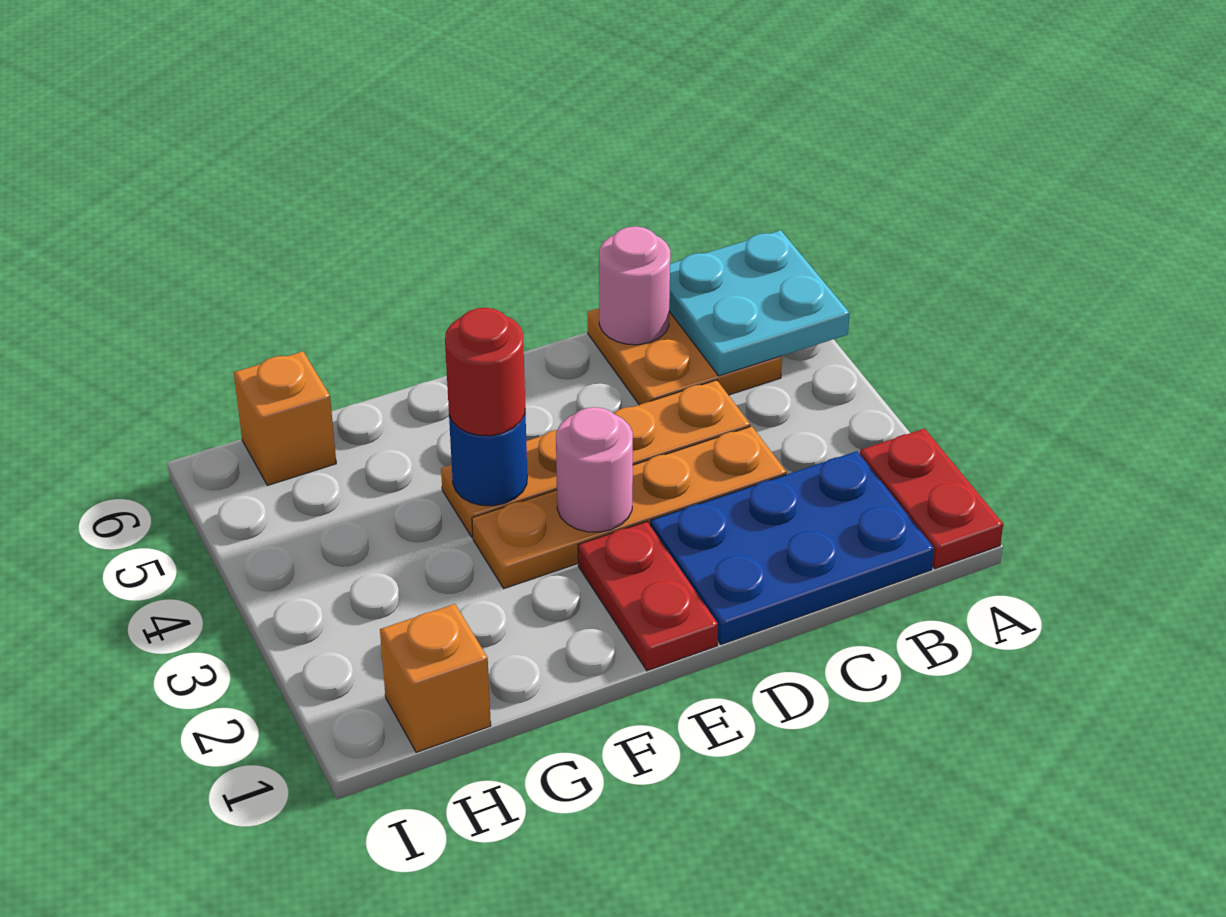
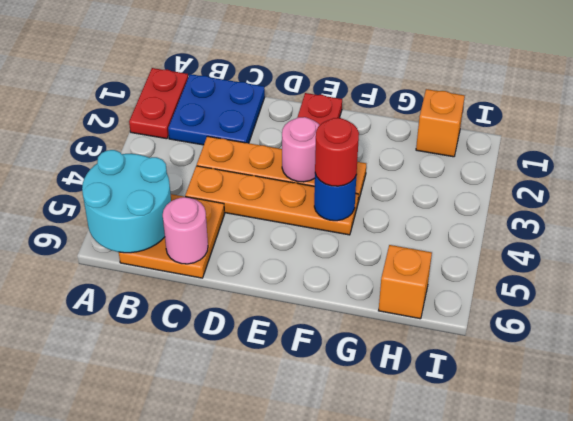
cyan plate A5:B6 level 2 -> cyan round brick A5:B6 level 2
blue plate B1:D2 level 1 -> blue plate B1:C2 level 1

